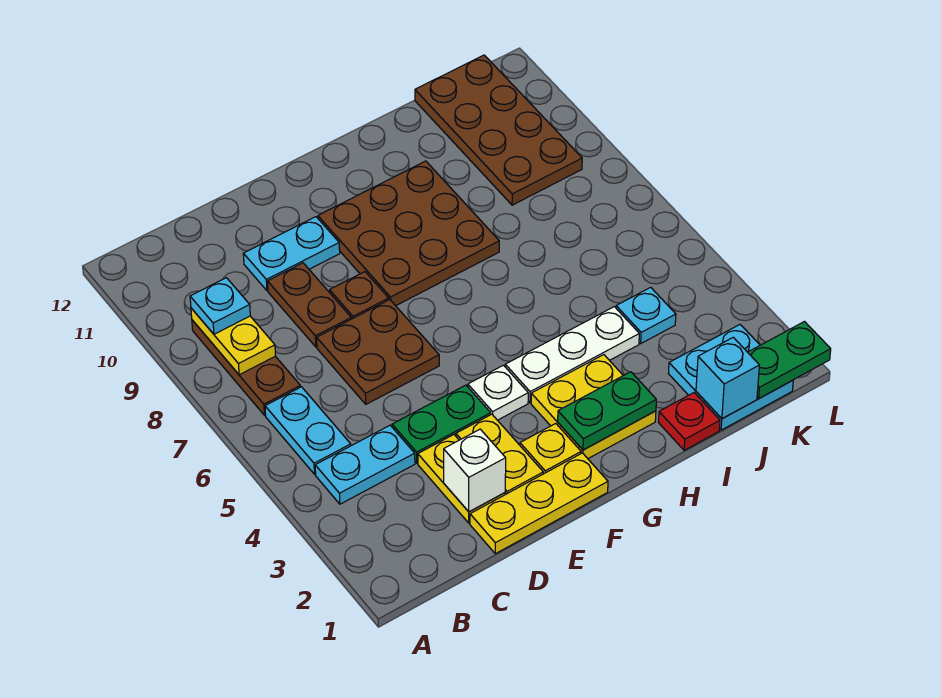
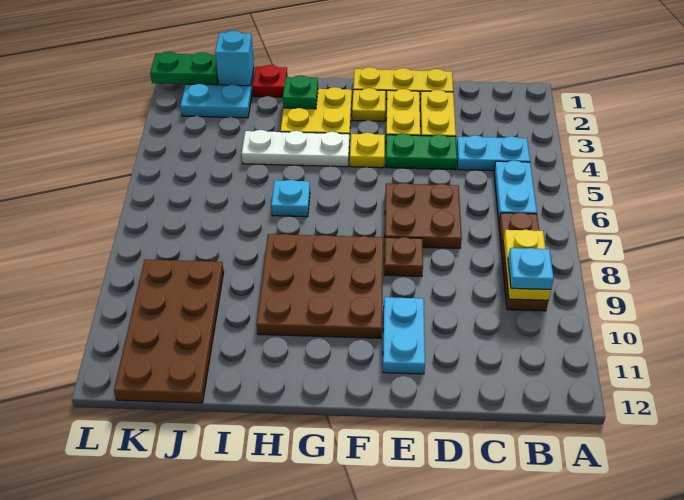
white brick D2 level 2 -> none
brown plate D8:D9 level 1 -> none
cyan plate D10:E10 level 1 -> cyan plate E10:E11 level 1
white plate F4 level 1 -> yellow plate F4 level 1
green plate G2:H2 level 2 -> green plate H2 level 2
cyan plate J4 level 1 -> cyan plate H6 level 1

